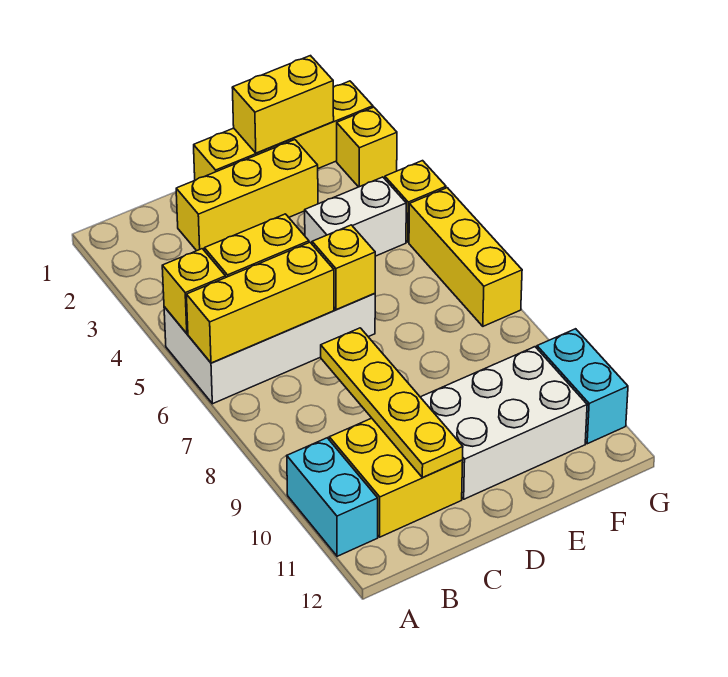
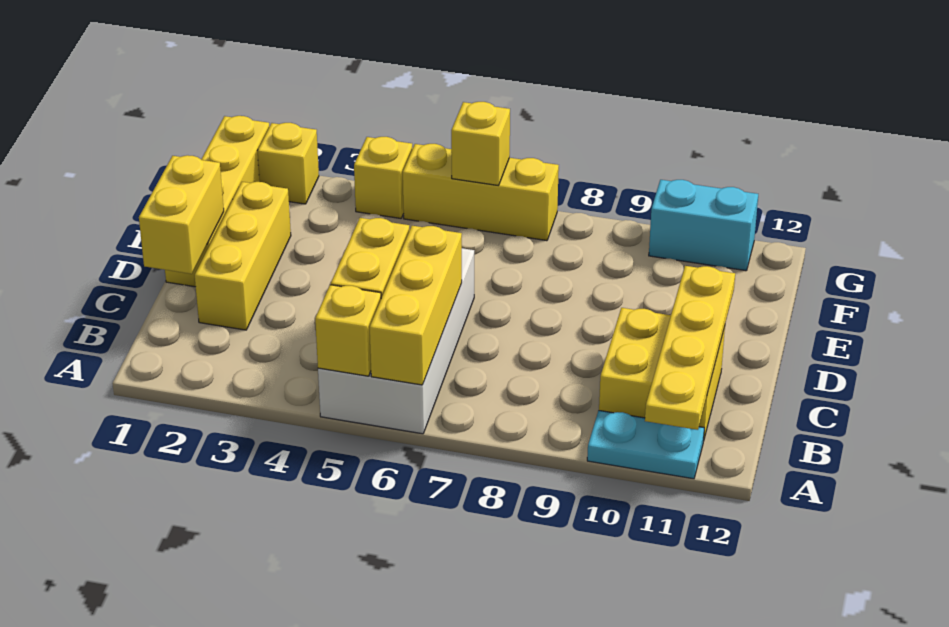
cyan brick A10:A11 level 1 -> cyan plate A10:A11 level 1
yellow plate C8:C11 level 2 -> yellow plate A11:D11 level 2
yellow brick D6 level 2 -> yellow brick G6 level 2
white brick D10:F11 level 1 -> none
yellow brick E1:F1 level 2 -> yellow brick C1:D1 level 2
white brick E4:F4 level 1 -> none

